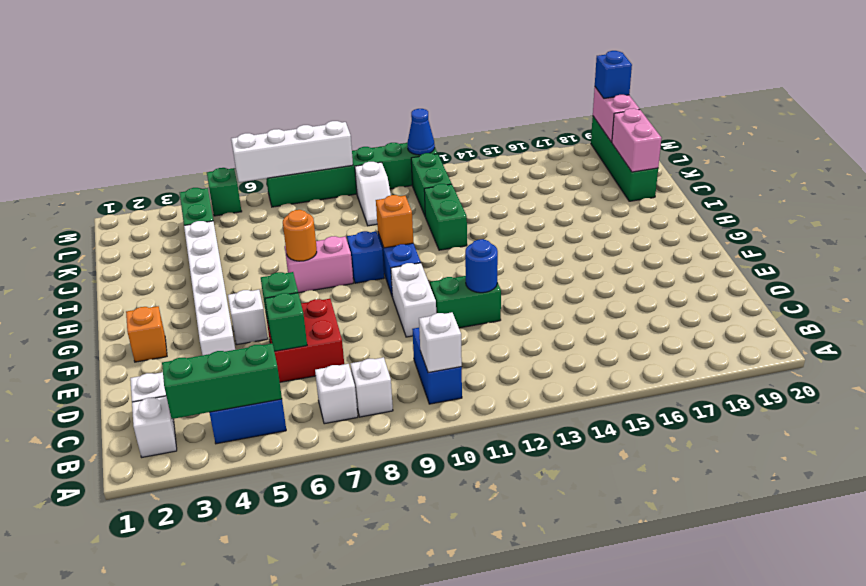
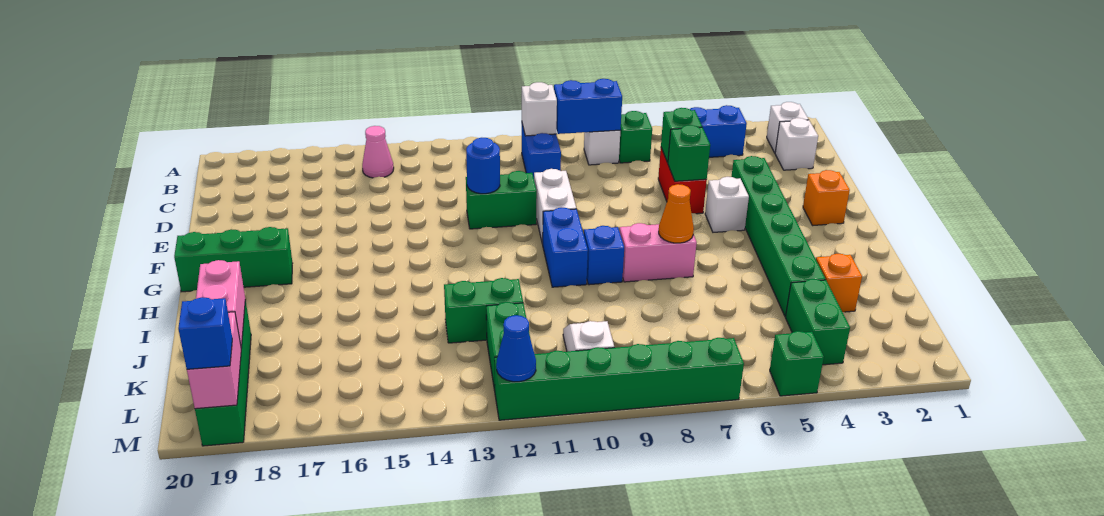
green brick B3:B5 level 2 -> green brick G18:G20 level 1
white brick B7 level 1 -> green brick B7 level 1
none -> blue brick B8:B9 level 2
none -> pink cone B15 level 1
red brick D6:E7 level 1 -> red brick D6:E6 level 1
white brick E4:J4 level 1 -> green brick E4:J4 level 1
orange round brick H7 level 2 -> orange cone H7 level 2
orange brick H10 level 2 -> orange brick J3 level 1
green brick I12:J12 level 1 -> green brick J12:J13 level 1
white brick M6:M9 level 2 -> none

